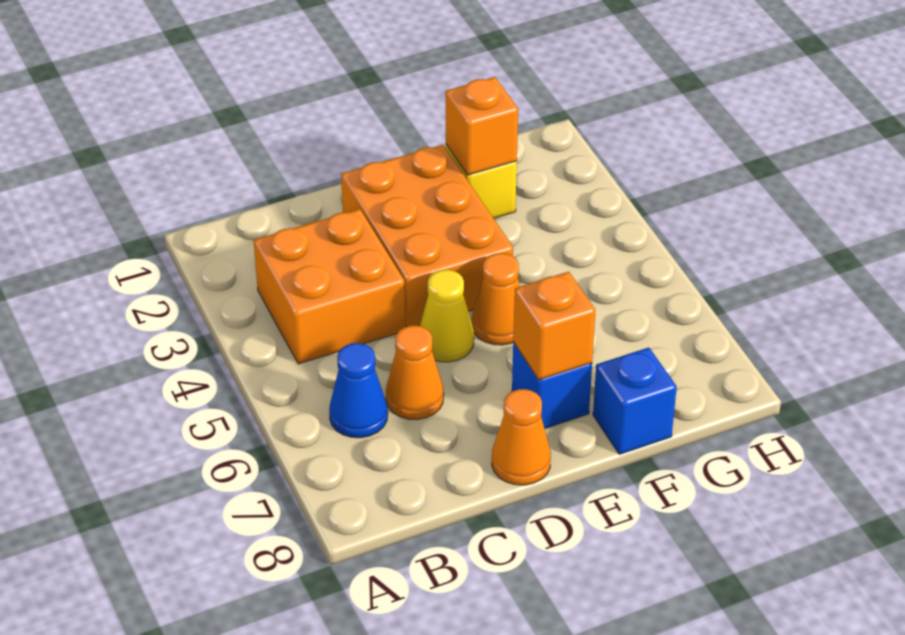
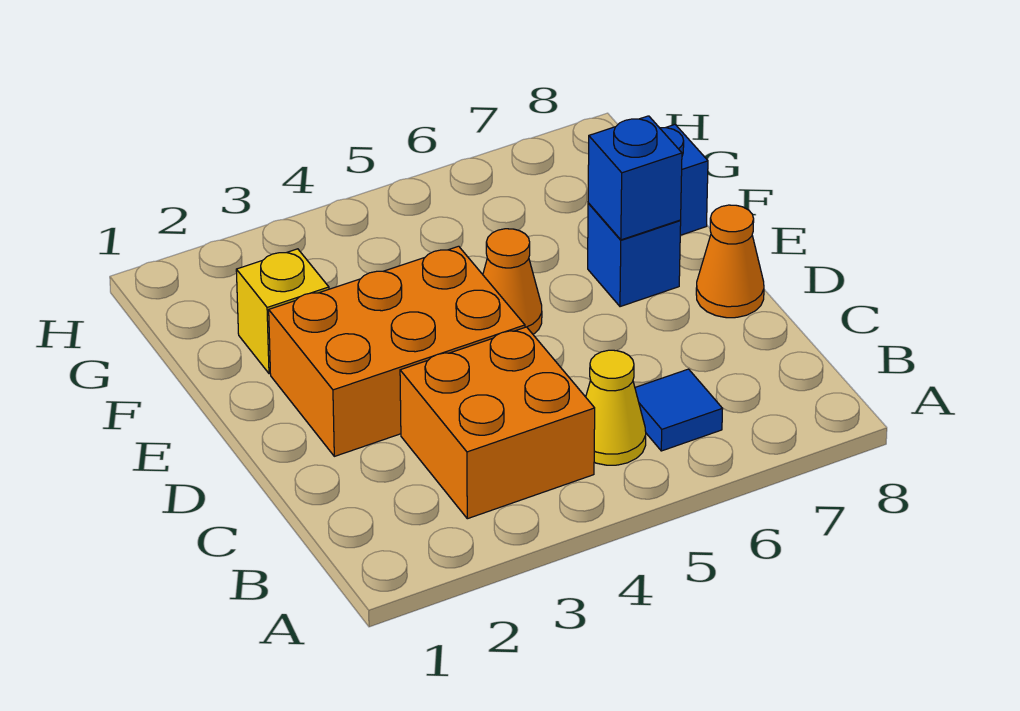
blue cone B6 level 1 -> blue tile B6 level 1
orange cone C6 level 1 -> none
yellow cone D5 level 1 -> yellow cone B5 level 1
orange brick E7 level 2 -> blue brick E7 level 2
orange brick F2 level 2 -> none

